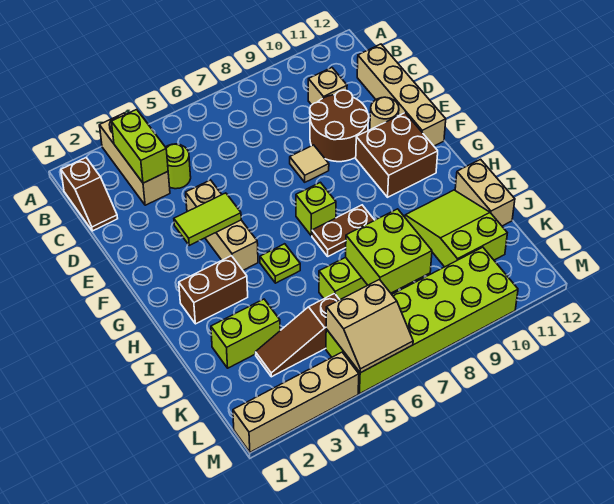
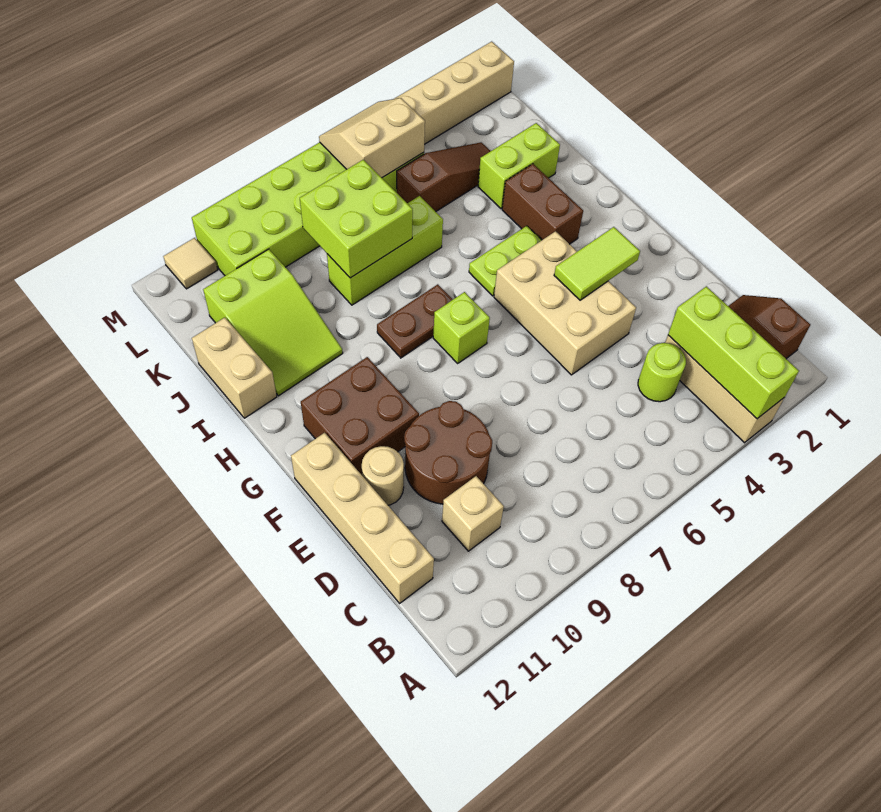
lime brick B3:C3 level 2 -> lime brick A3:C3 level 2
tan brick E4:G4 level 1 -> tan brick E4:G5 level 1
tan tile E8 level 1 -> tan tile M11 level 1
brown brick H2:H3 level 1 -> brown brick H3:I3 level 1
lime plate H5 level 1 -> lime plate H4:H5 level 1

